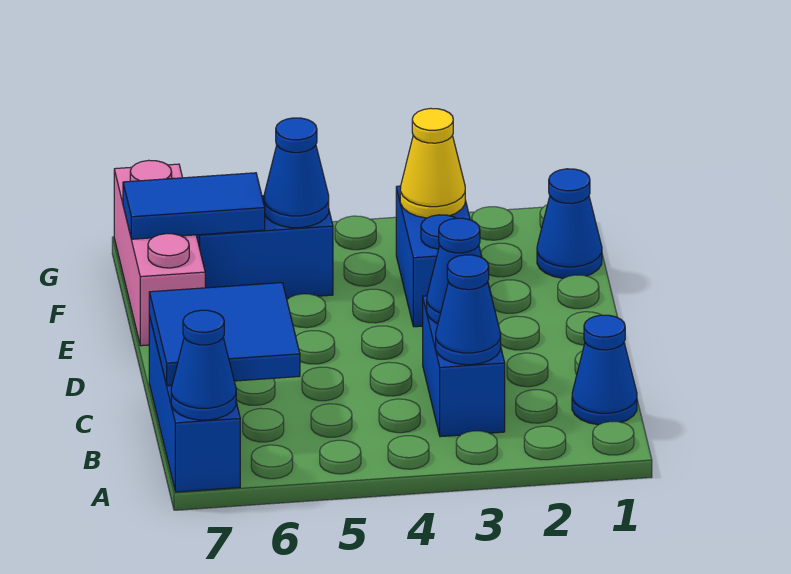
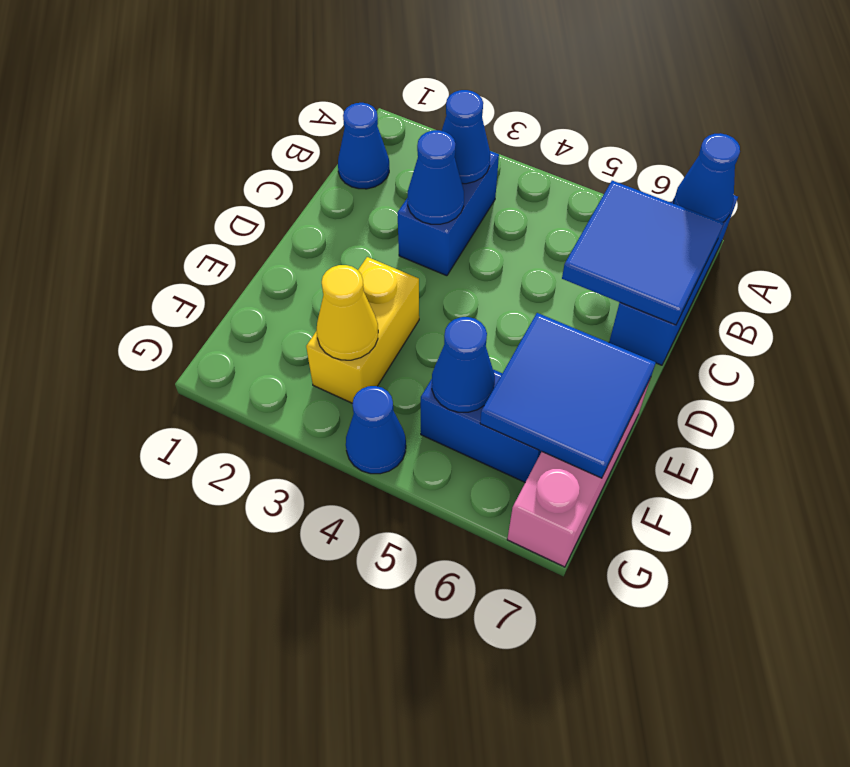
blue brick E3:F3 level 1 -> yellow brick E3:F3 level 1
blue cone F1 level 1 -> blue cone G4 level 1
blue tile F6:F7 level 2 -> blue tile E6:F7 level 2

